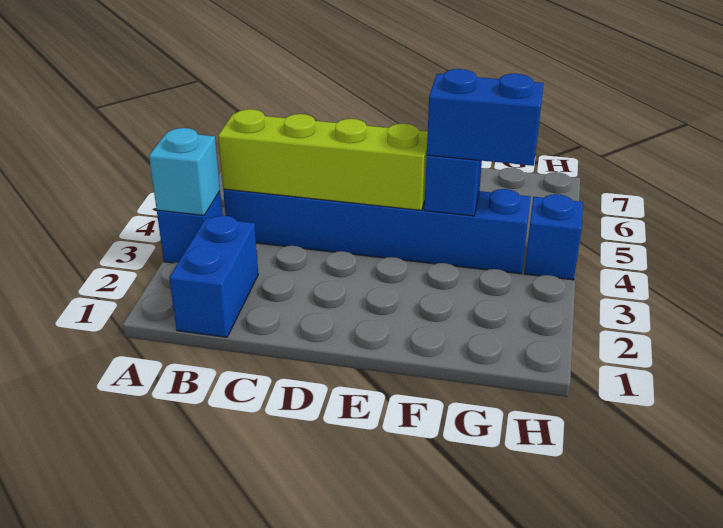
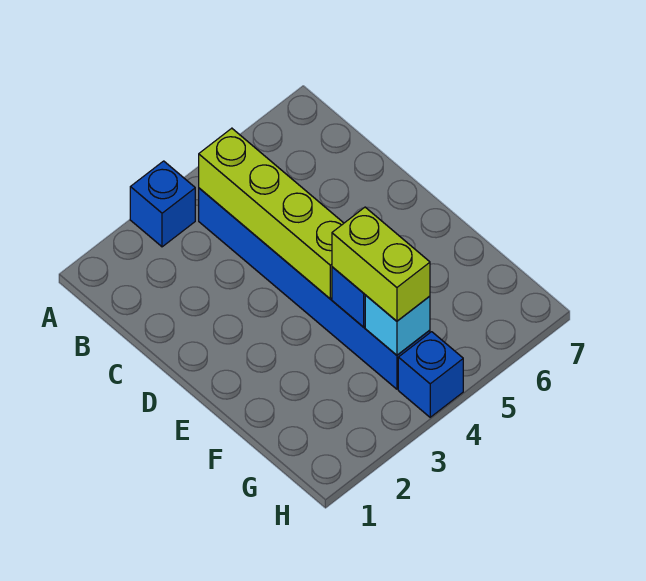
cyan brick A3 level 2 -> cyan brick G4 level 2
blue brick B1:B2 level 1 -> none
blue brick F4:G4 level 3 -> lime brick F4:G4 level 3

